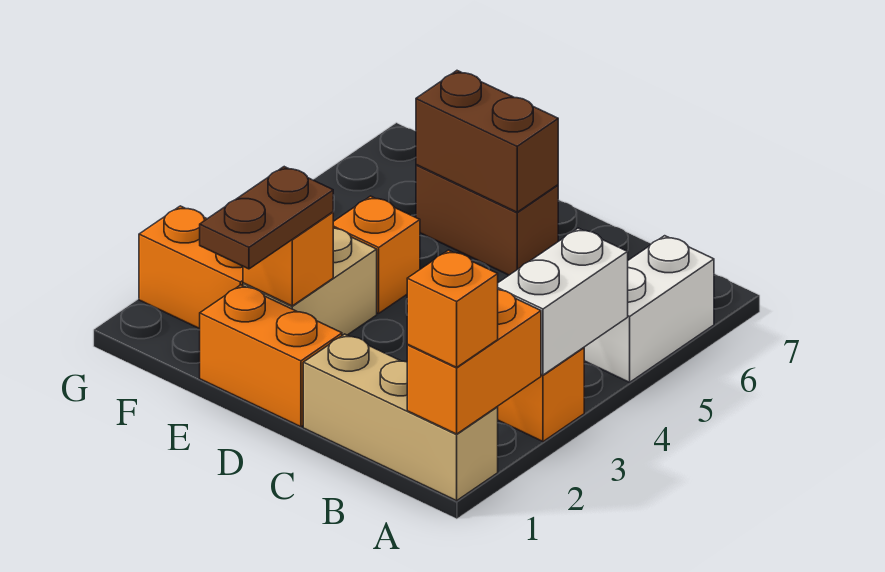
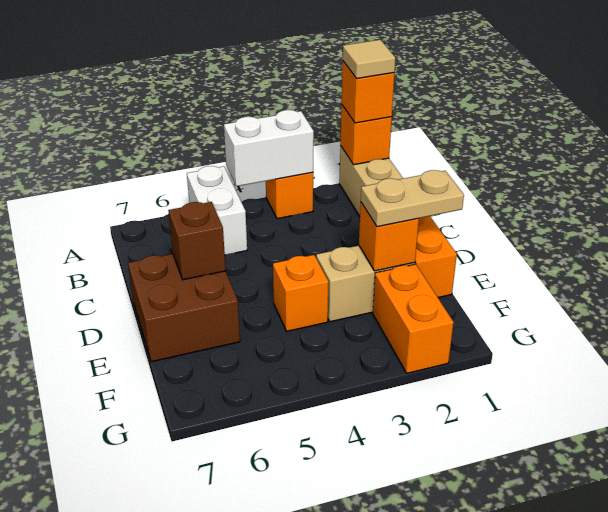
orange brick A1:A2 level 2 -> orange brick A1 level 2
none -> tan tile A1 level 4
white brick A5:A6 level 1 -> white brick A5:B5 level 1
brown brick D6:E6 level 1 -> brown brick D6:E7 level 1
brown brick D6:E6 level 2 -> brown brick D6 level 2
brown plate E1:E2 level 3 -> tan plate E1:E2 level 3

